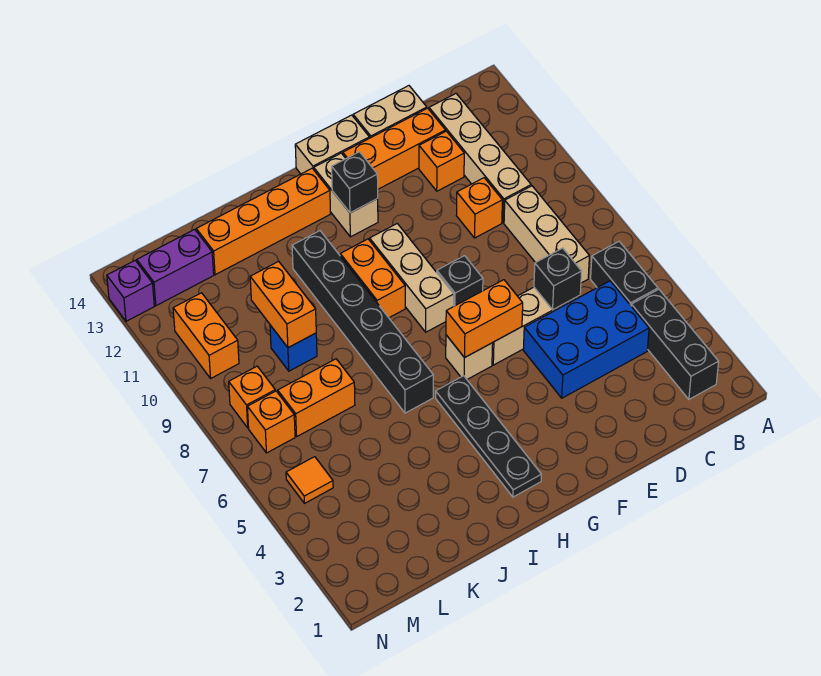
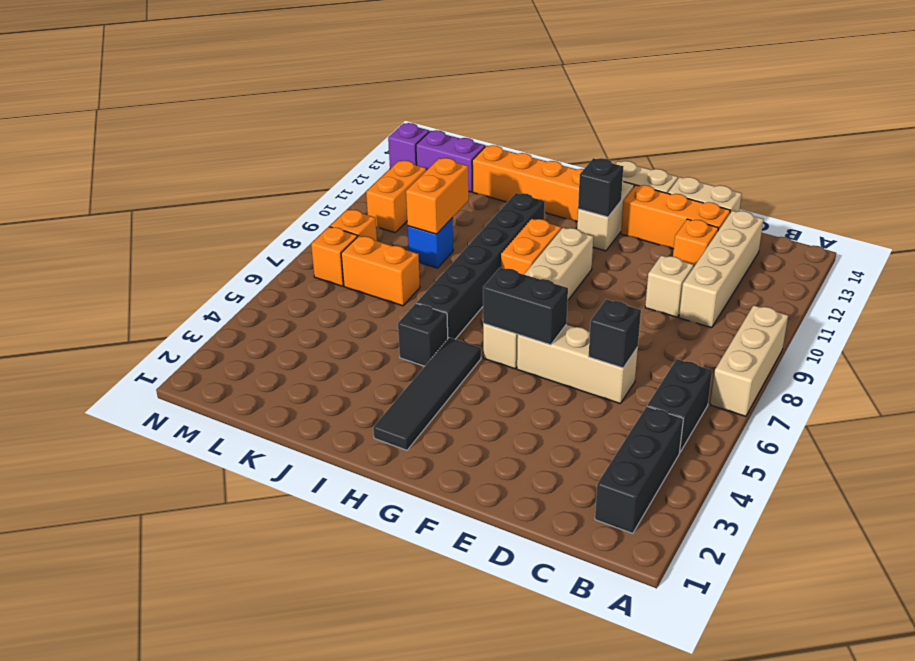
blue brick C4:E5 level 1 -> none
tan brick C7:C9 level 1 -> tan brick A7:A9 level 1
orange brick D10 level 1 -> tan brick D10 level 1
orange brick F6:G6 level 2 -> black brick F6:G6 level 2
black brick F8 level 1 -> black brick I5 level 1
black plate H2:H5 level 1 -> black tile H2:H5 level 1
orange tile M5 level 1 -> none

